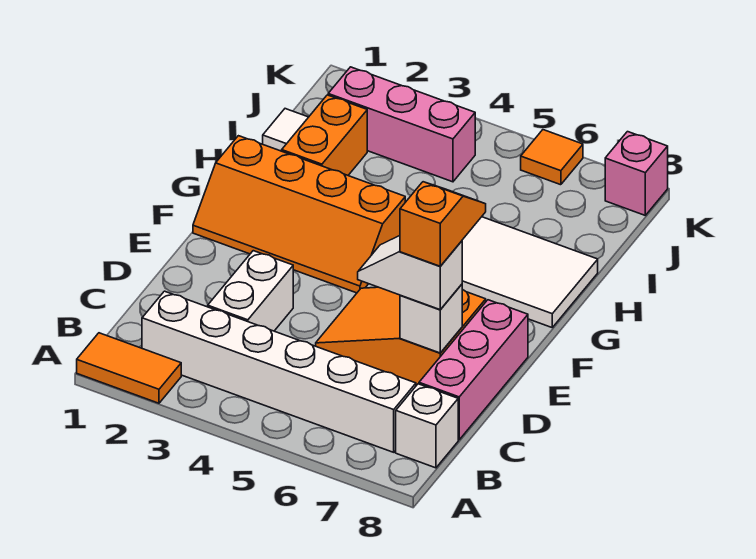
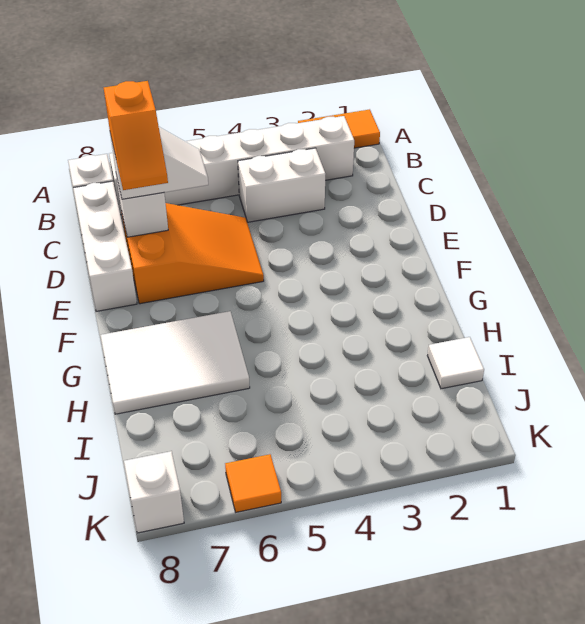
white brick C3:D3 level 1 -> white brick C3:C4 level 1
pink brick C8:E8 level 1 -> white brick C8:E8 level 1
orange slope F1:G4 level 1 top G -> none
orange brick H2:I2 level 1 -> none
pink brick J2:J4 level 1 -> none
pink brick K8 level 1 -> white brick K8 level 1

